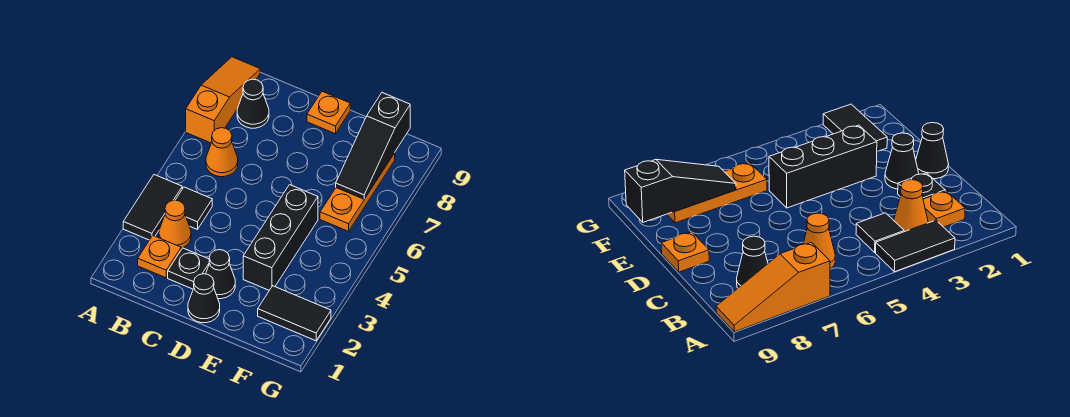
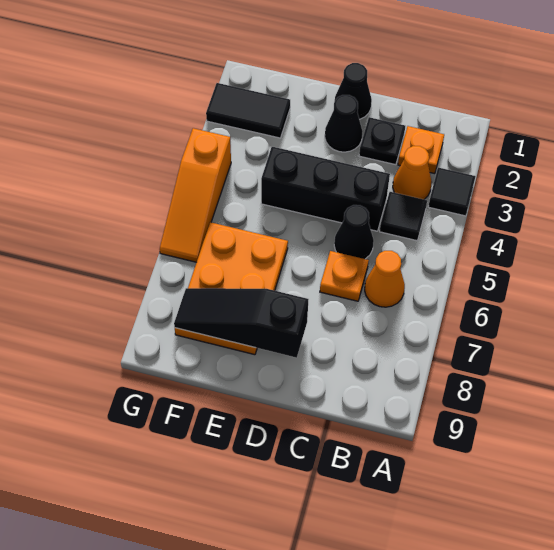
black tile A3:A4 level 1 -> black tile A3 level 1
orange slope A7:A9 level 1 top 7 -> orange slope G4:G6 level 1 top 4
black cone B8 level 1 -> black cone C5 level 1
orange plate D9 level 1 -> orange plate C6 level 1
black brick E3:E5 level 1 -> black brick C4:E4 level 1
orange plate F6:F8 level 1 -> orange plate E6:F8 level 1
black slope F7:F9 level 2 top 9 -> black slope D8:F8 level 2 top D

